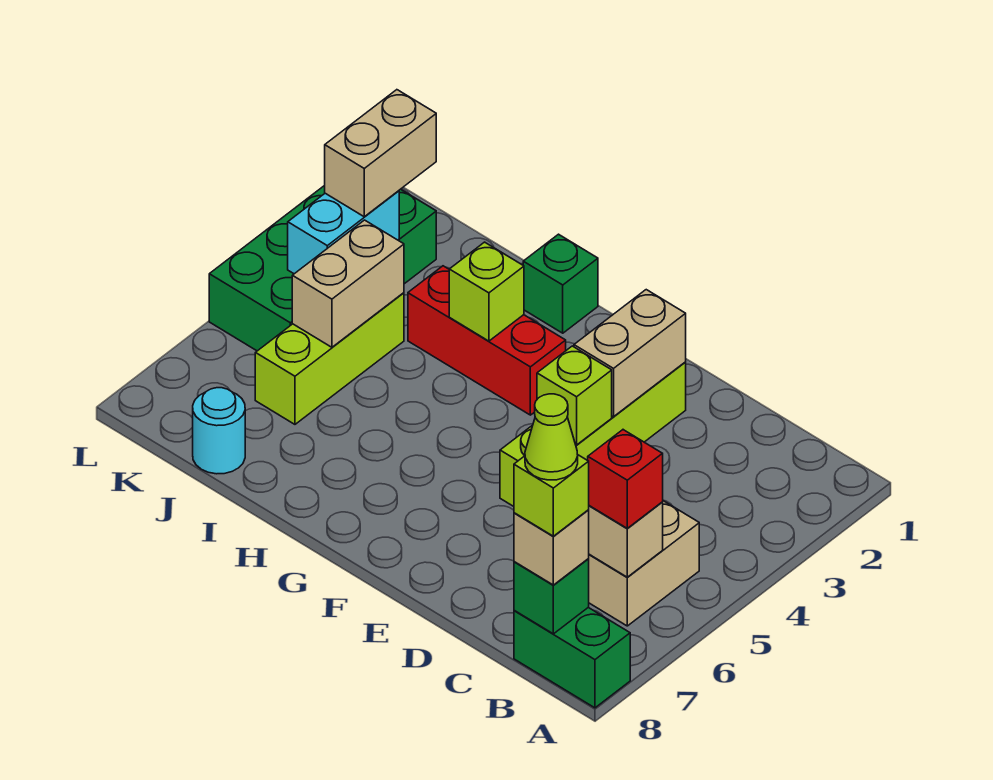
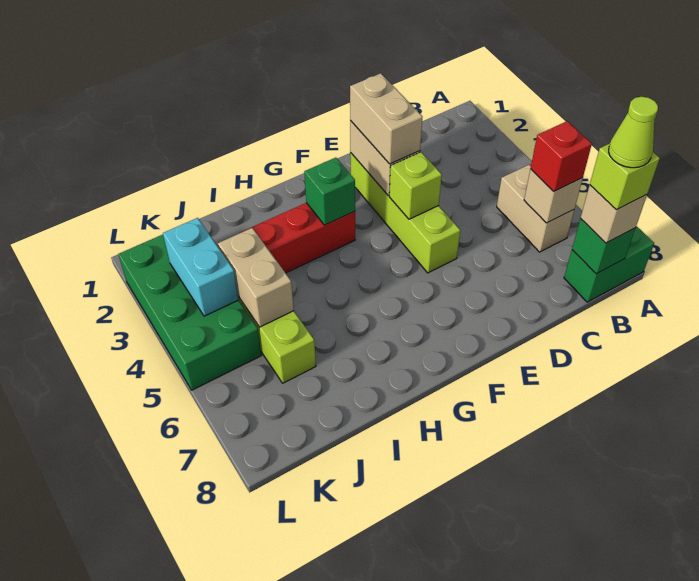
green brick H1 level 1 -> green brick G3 level 2
lime brick H3 level 2 -> none
cyan round brick J8 level 1 -> none
tan brick K2:K3 level 3 -> tan brick E2:E3 level 3

